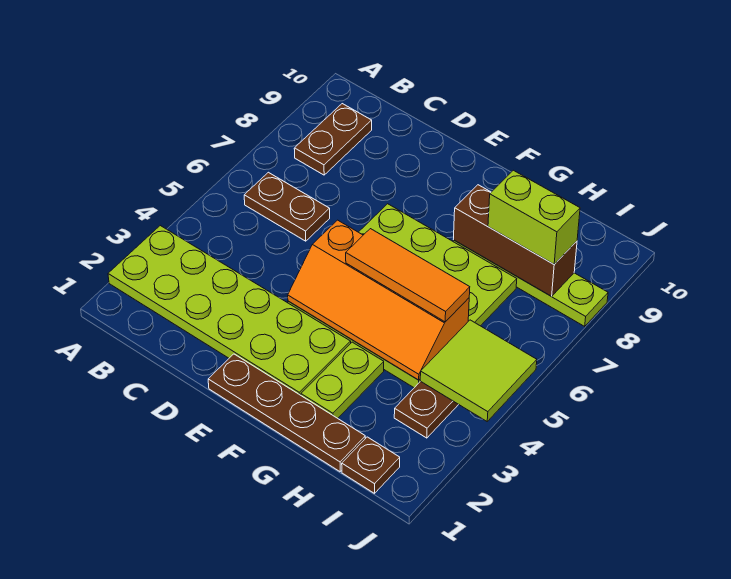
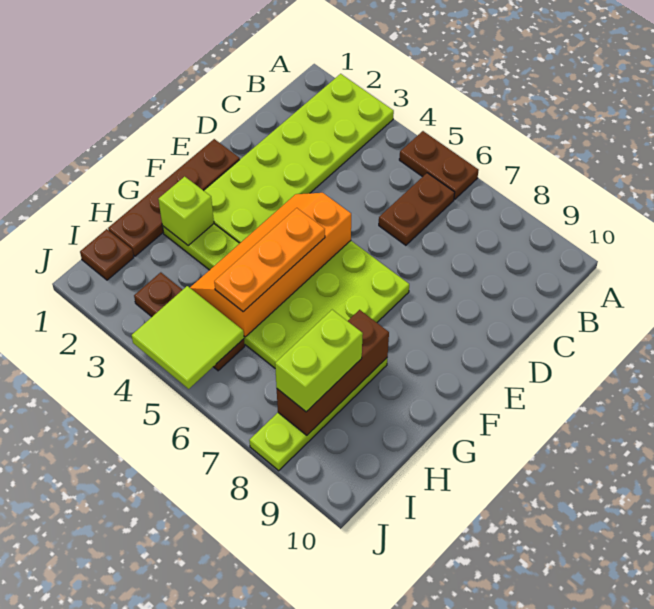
brown plate B8:B9 level 1 -> brown plate A5:A6 level 1
orange tile F5:H5 level 3 -> orange plate F5:H5 level 3
none -> lime brick G2 level 2

